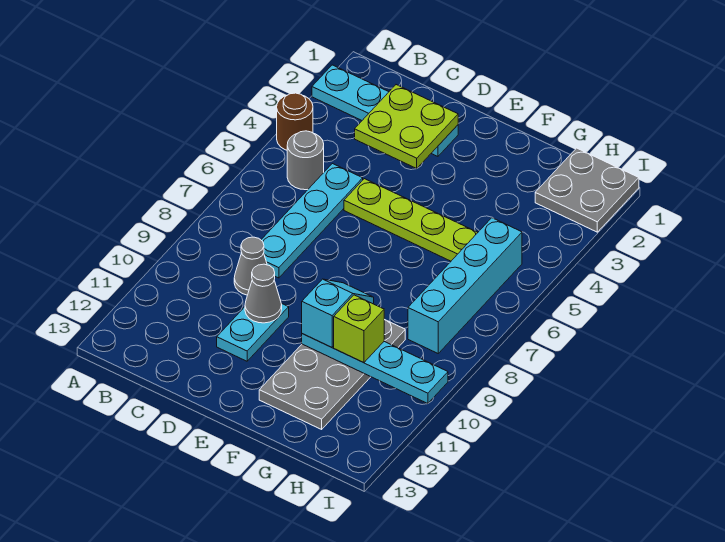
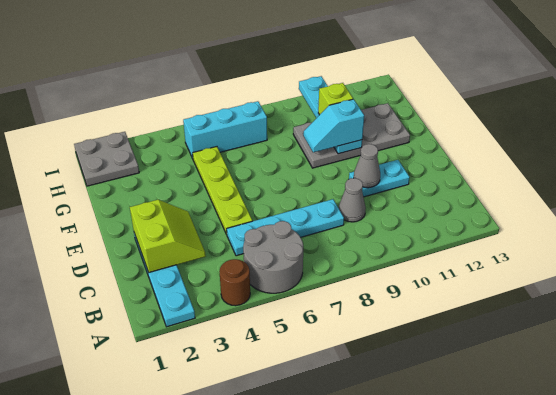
grey round brick B5 level 1 -> grey round brick A5:B6 level 1
lime plate C2:D3 level 2 -> lime slope C2:D3 level 2 top 2
cyan brick H5:H8 level 1 -> cyan brick H5:H7 level 1

